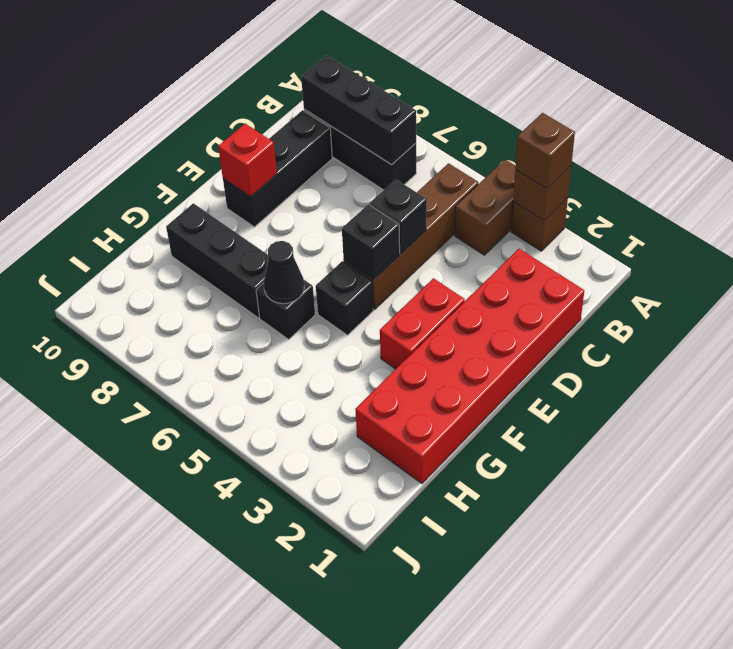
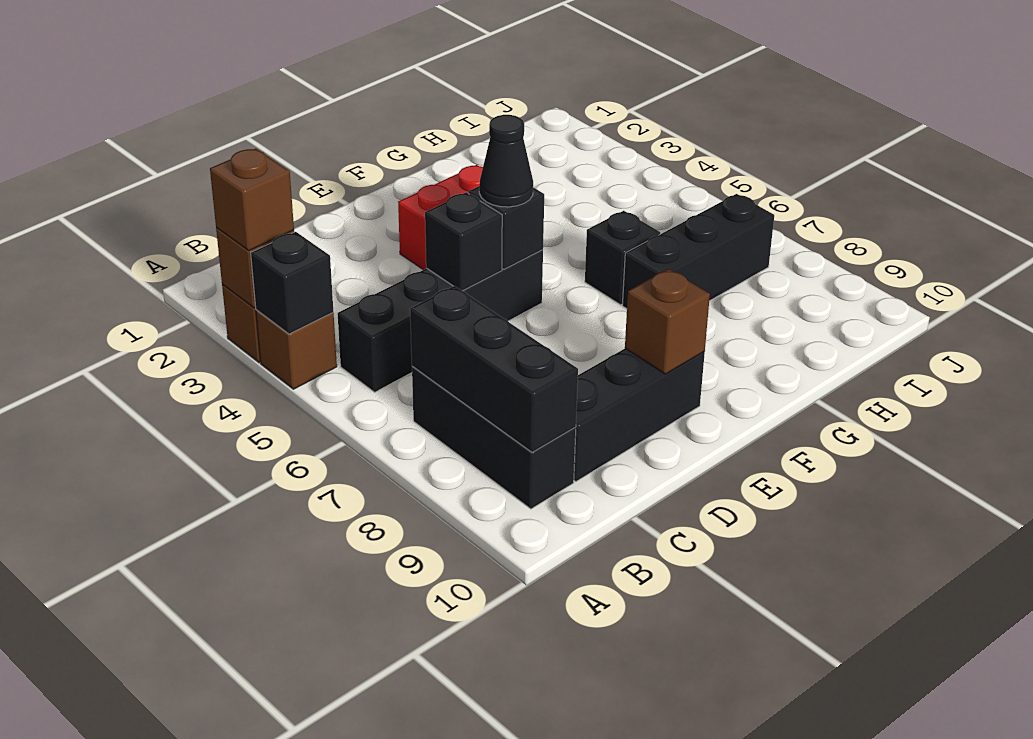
brown brick A4:B4 level 1 -> brown brick A4 level 1
brown brick B5:E5 level 1 -> black brick B5:E5 level 1
red brick C1:H2 level 1 -> none
red brick E9 level 2 -> brown brick E9 level 2
black brick F5 level 1 -> black brick A4 level 2
black cone G6 level 2 -> black cone E5 level 3
black brick G7:G9 level 1 -> black brick G7:I7 level 1

